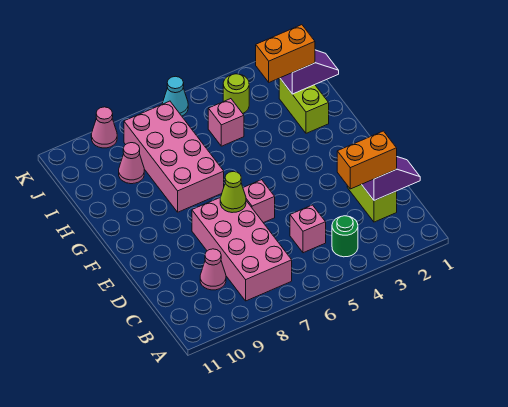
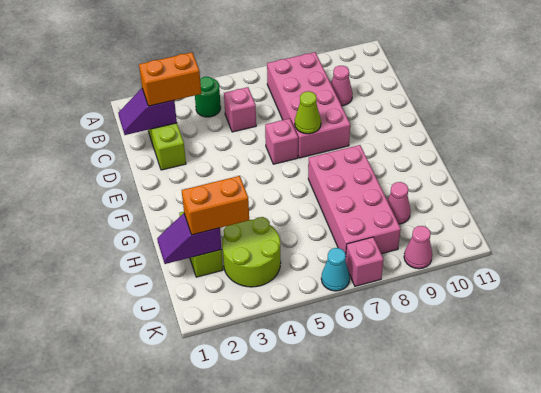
pink brick I5 level 1 -> pink brick K7 level 1
lime round brick J4 level 1 -> lime round brick I3:J4 level 1

